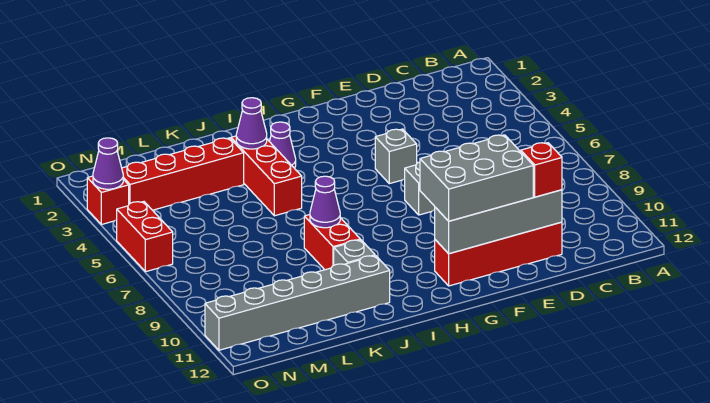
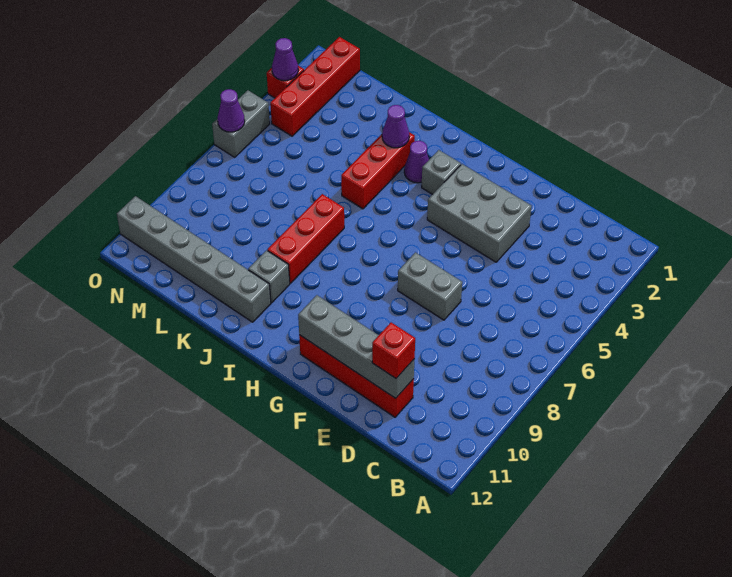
grey brick E10:G11 level 3 -> grey brick E3:G4 level 1
grey brick F5 level 1 -> grey brick H3 level 1
red brick J8:J9 level 1 -> red brick J7:J9 level 1
purple cone J8 level 2 -> purple cone O6 level 2
red brick K3:N3 level 1 -> red brick N1:N4 level 1
red brick O5:O6 level 1 -> grey brick O5:O6 level 1

